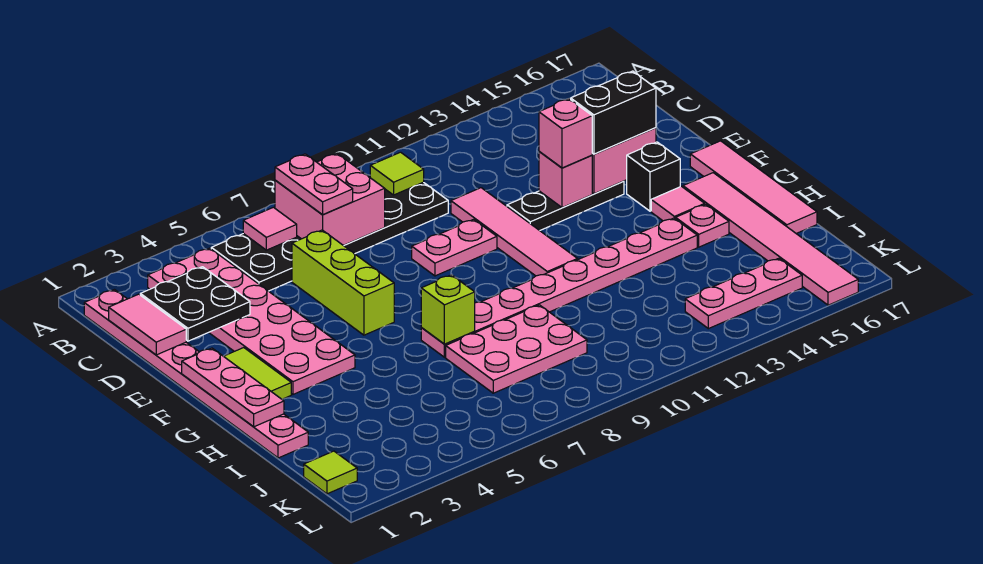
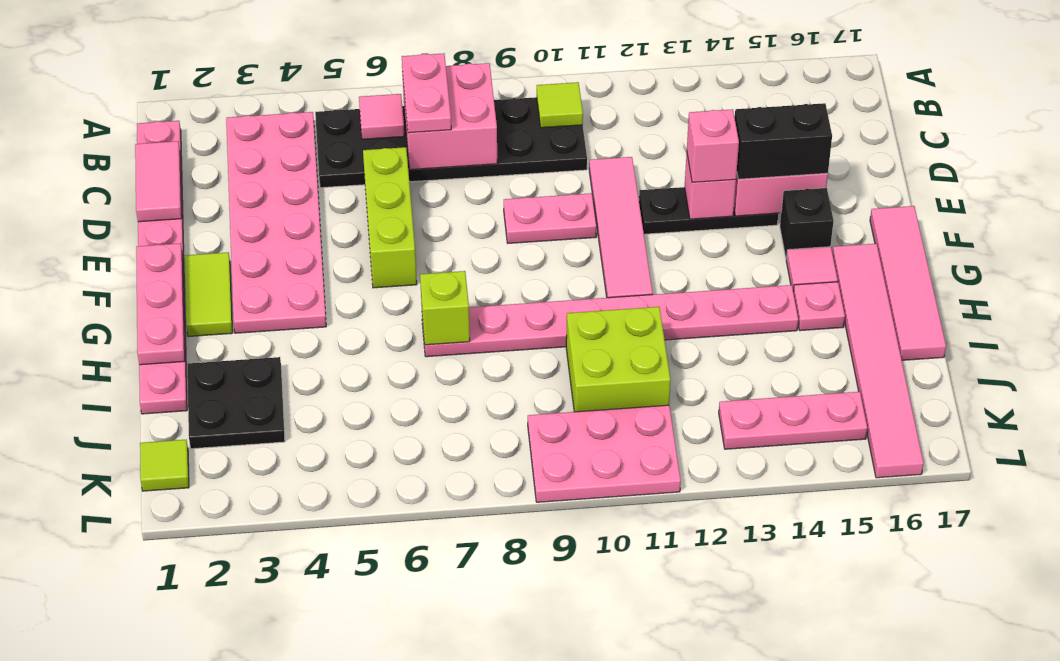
black plate C2:D3 level 2 -> black plate I2:J3 level 1
pink plate I7:J9 level 1 -> pink plate K9:L11 level 1
none -> lime brick I10:J11 level 1

